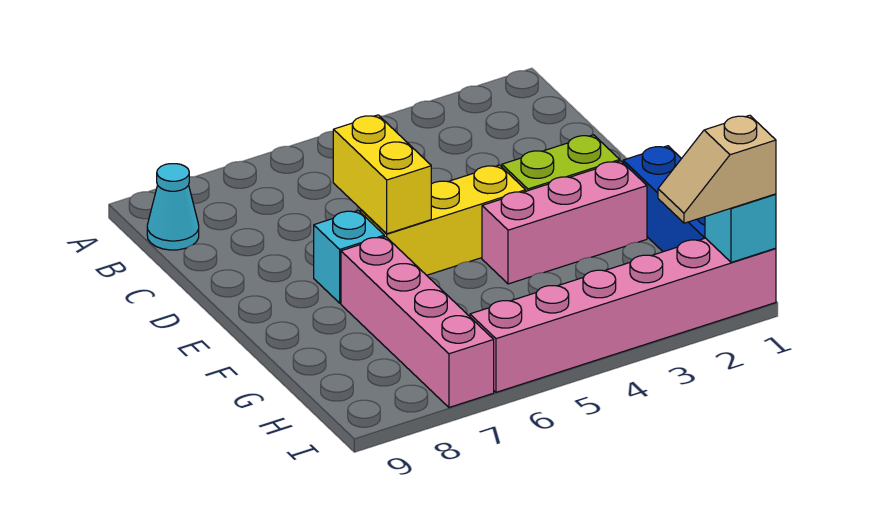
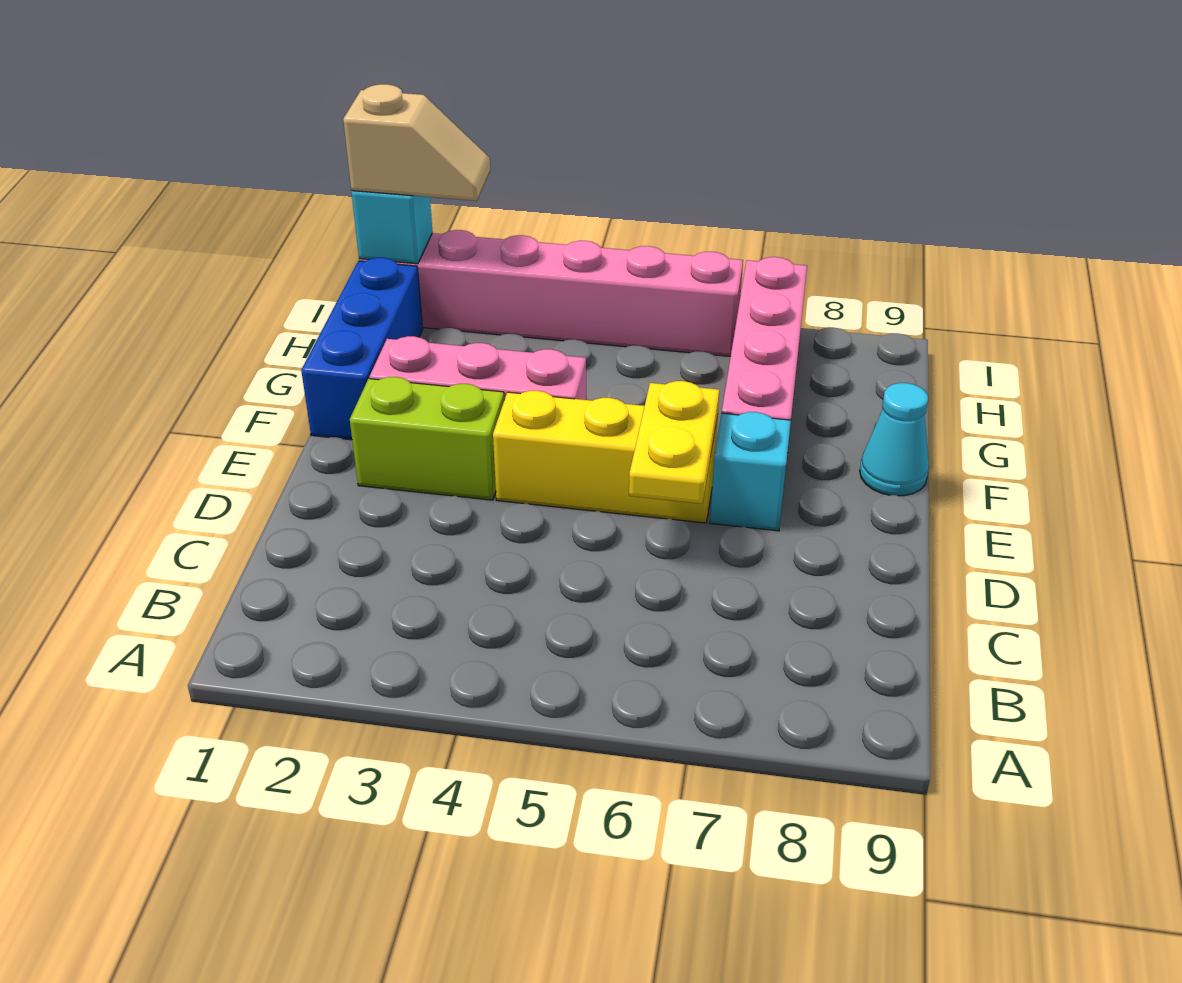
cyan cone B9 level 1 -> cyan cone F9 level 1
yellow brick D6:E6 level 2 -> yellow plate D6:E6 level 2

